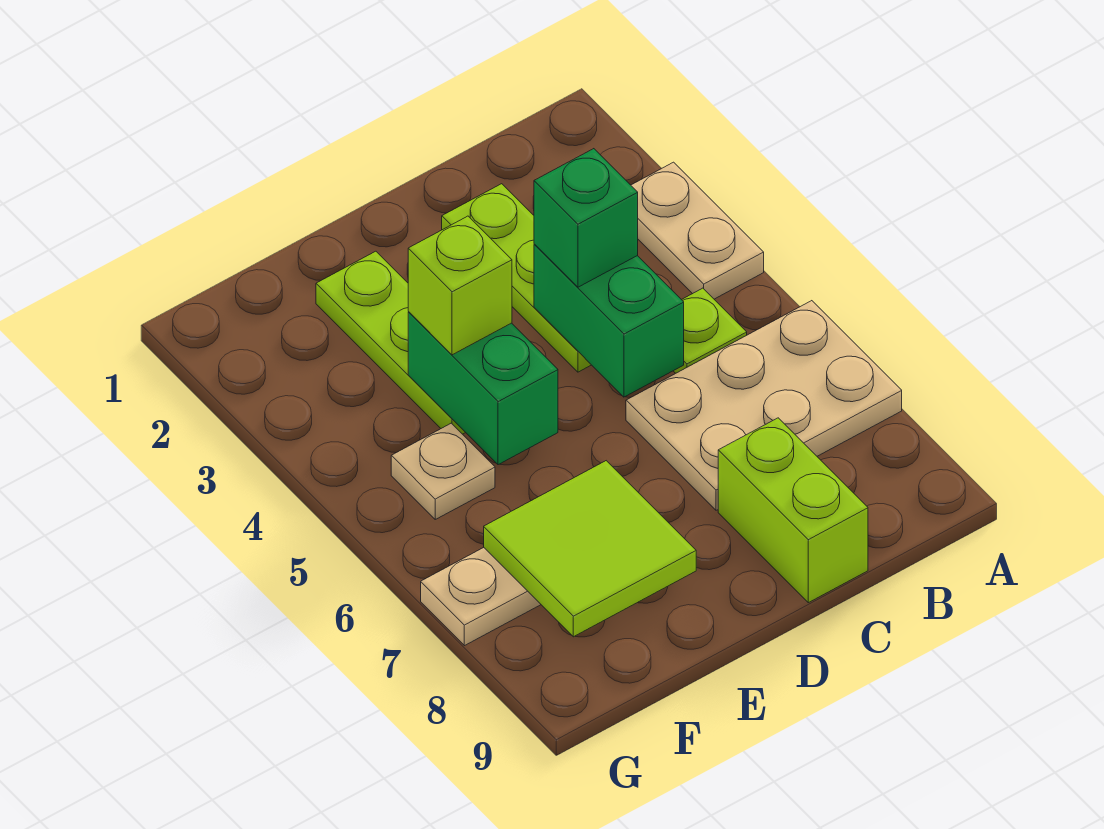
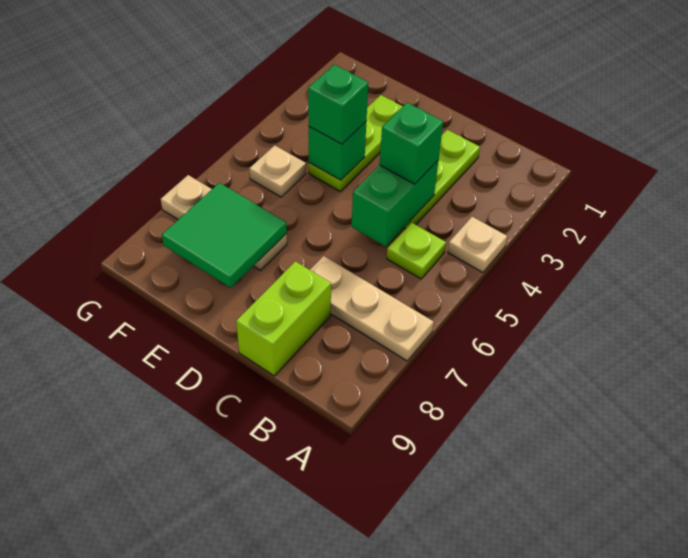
tan plate A3:A4 level 1 -> tan plate A4 level 1
tan plate A6:C7 level 1 -> tan plate A7:C7 level 1
green brick E4:E5 level 2 -> green brick E4 level 2
lime brick E4 level 3 -> green brick E4 level 3
lime tile E7:F8 level 2 -> green tile E7:F8 level 2

